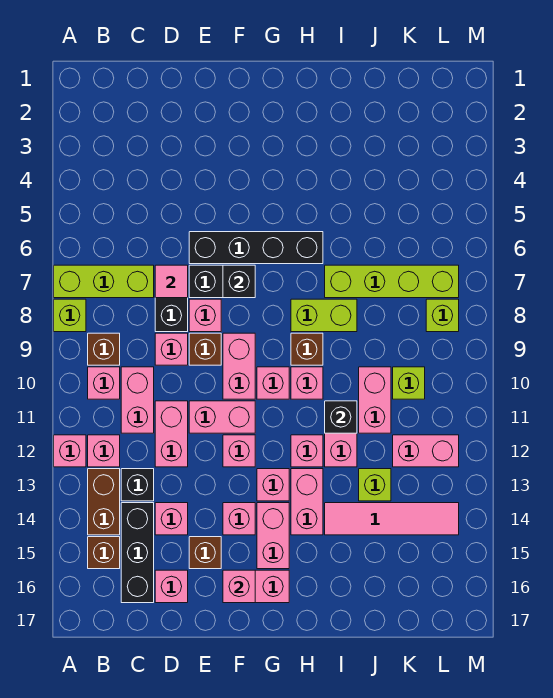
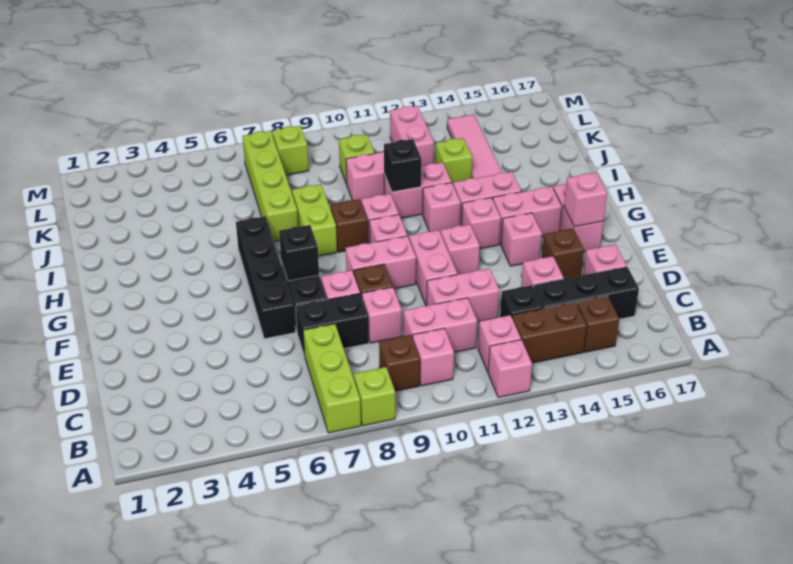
pink tile D7 level 2 -> none

